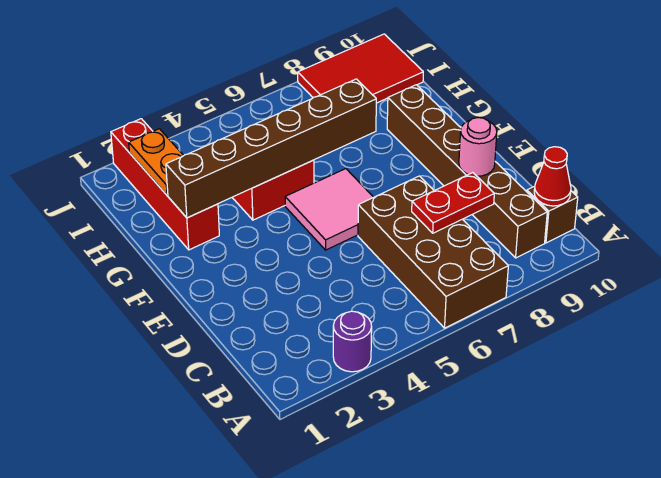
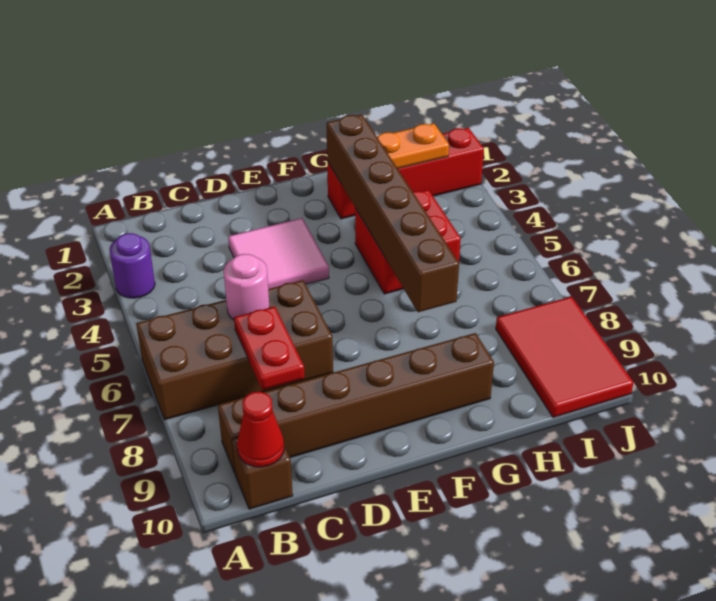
pink round brick D9 level 2 -> pink round brick C6 level 2
pink tile E5:F6 level 1 -> pink tile D3:E4 level 1

